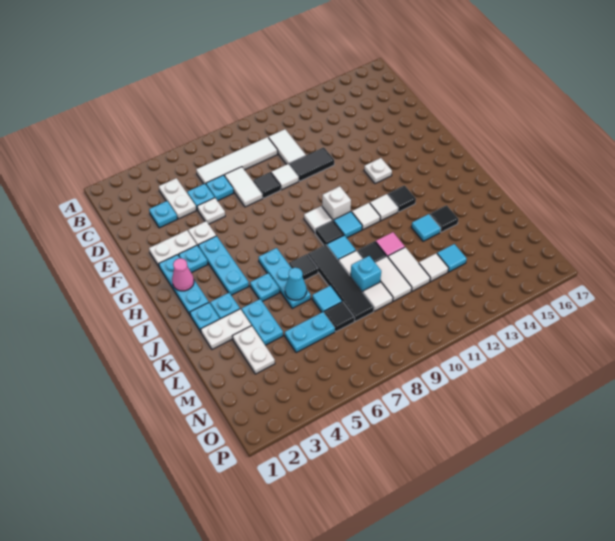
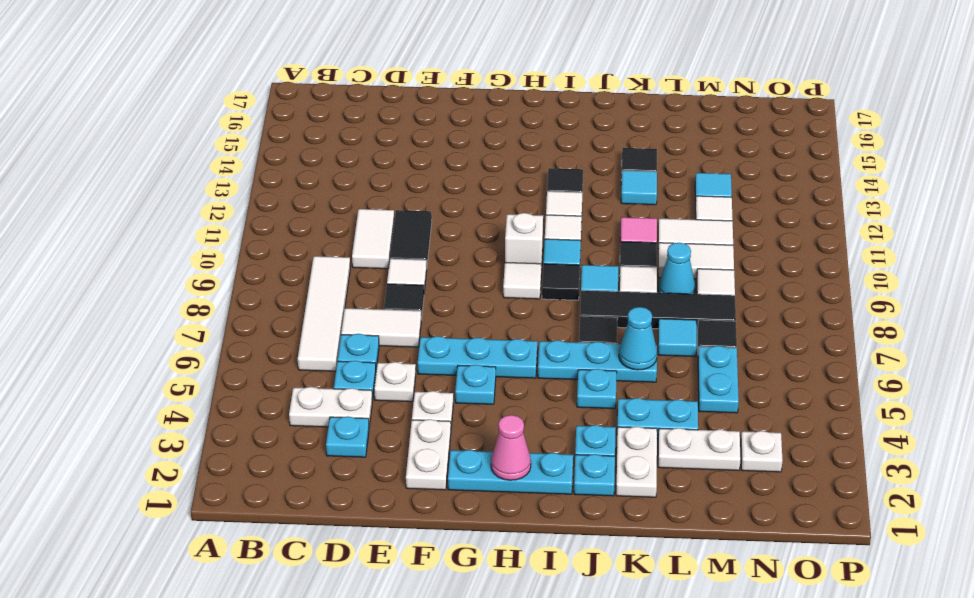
white tile C10:D10 level 1 -> white tile D10:D11 level 1
cyan plate G3 level 1 -> cyan plate G5 level 1
cyan plate G4:I4 level 1 -> cyan plate F6:H6 level 1
white plate G13 level 1 -> white plate N3 level 1
cyan brick L9 level 1 -> cyan cone L9 level 1

